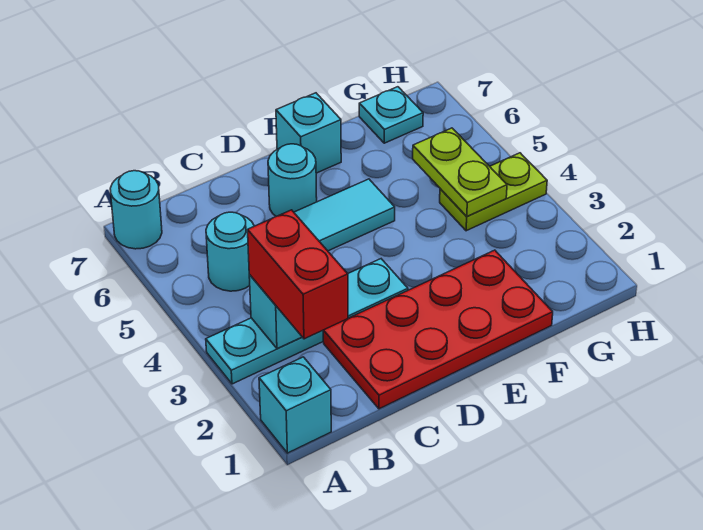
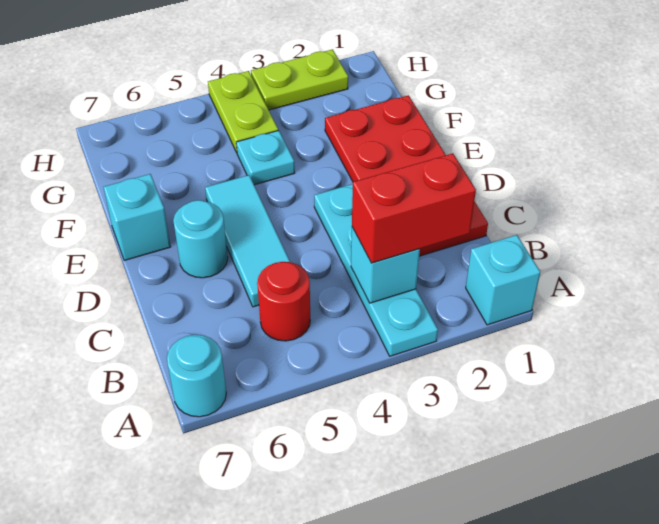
cyan round brick B5 level 1 -> red round brick B5 level 1
lime plate G4:G5 level 2 -> lime plate H2:H3 level 1
cyan plate G7 level 1 -> cyan plate F4 level 1

